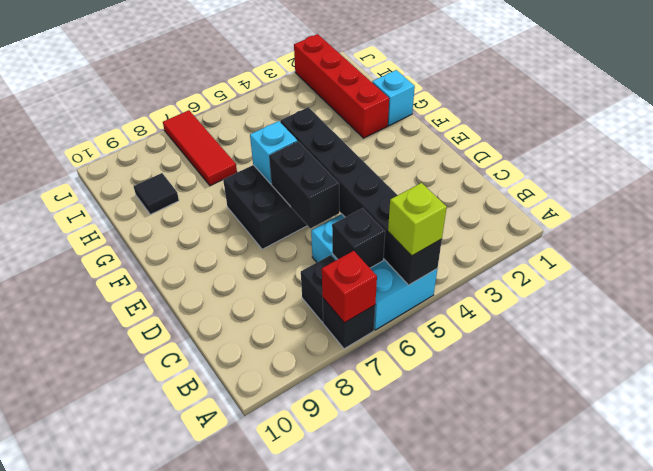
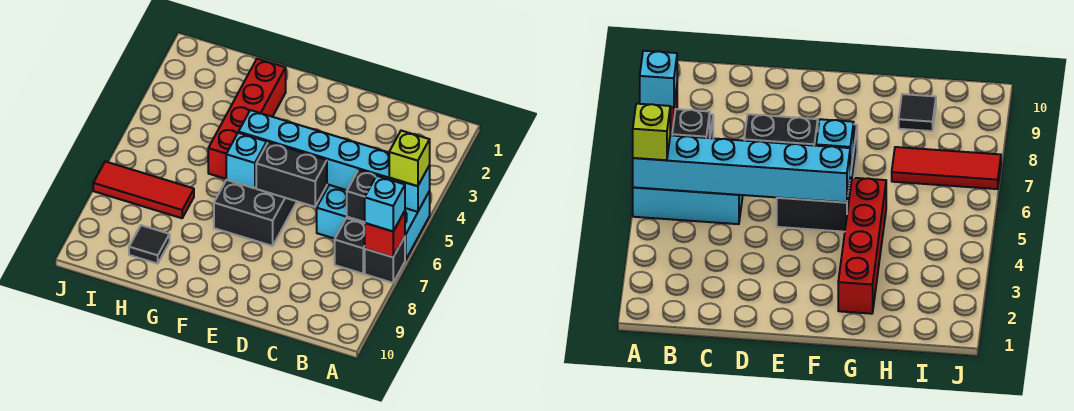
black brick A5:F5 level 2 -> cyan brick A5:F5 level 2
cyan brick G1 level 1 -> cyan brick A7 level 3
red brick G2:J2 level 1 -> red brick G2:G5 level 1

